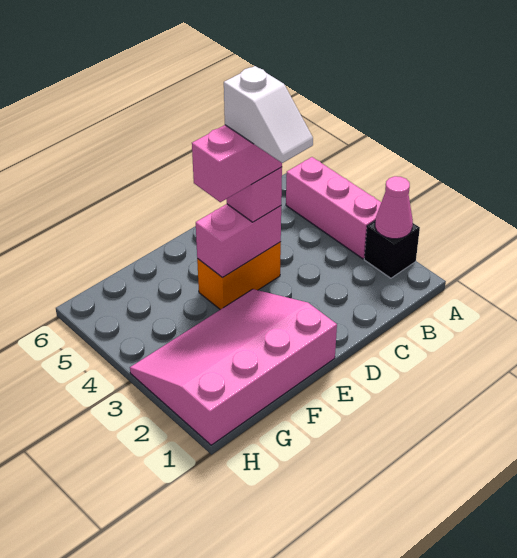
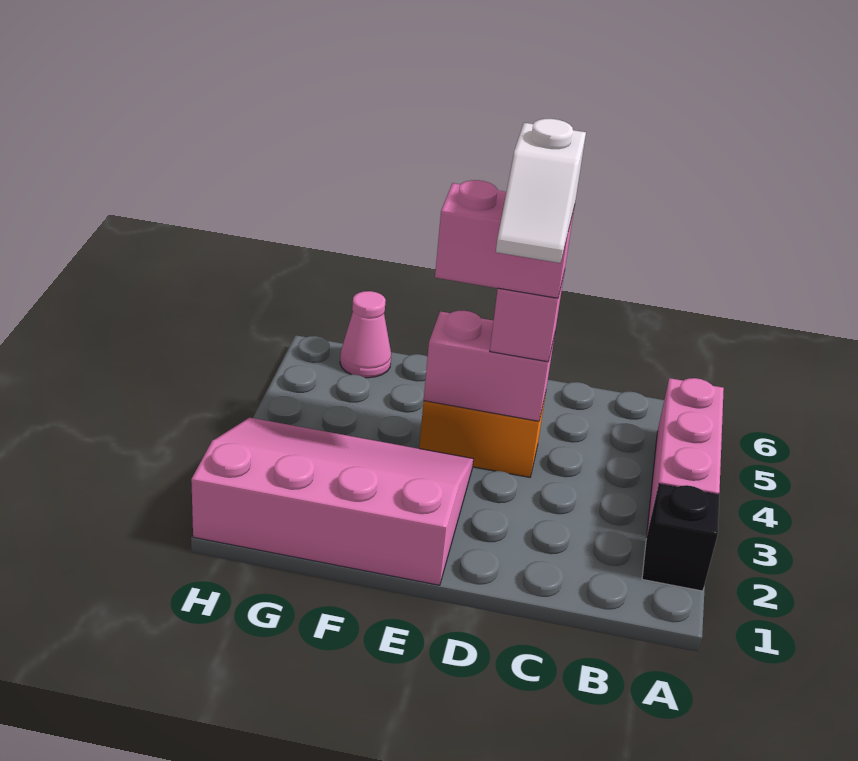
pink cone A2 level 2 -> pink cone G6 level 1

